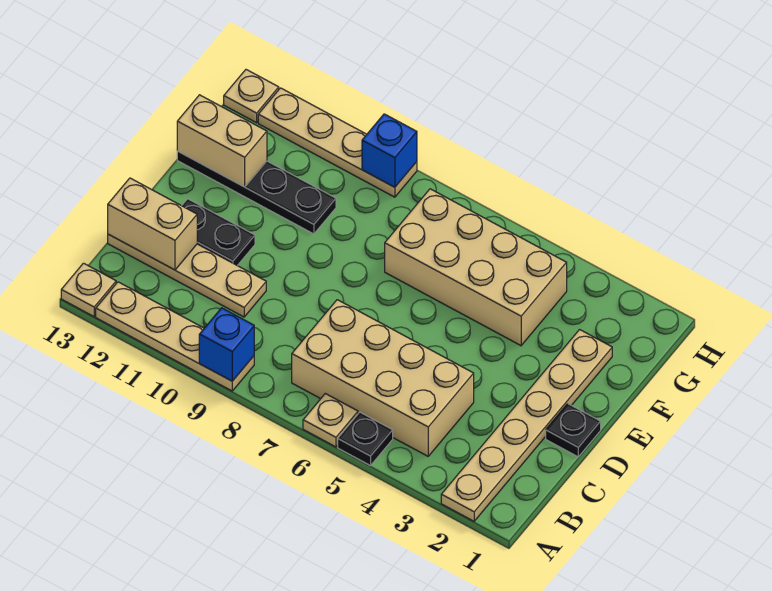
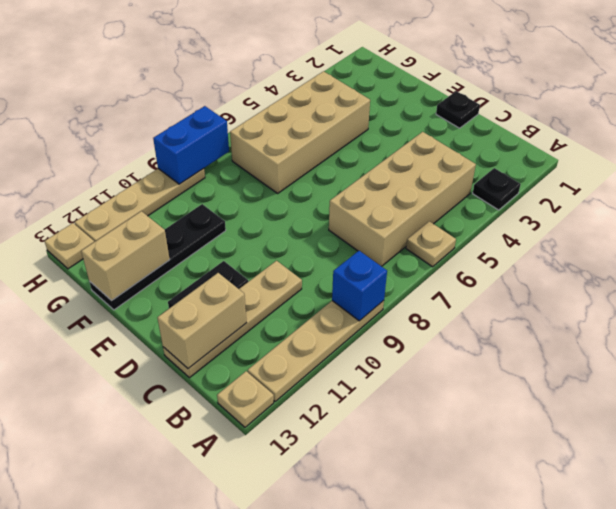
tan plate A2:F2 level 1 -> none
black plate A5 level 1 -> black plate A3 level 1
blue brick H9 level 2 -> blue brick H8:H9 level 2

